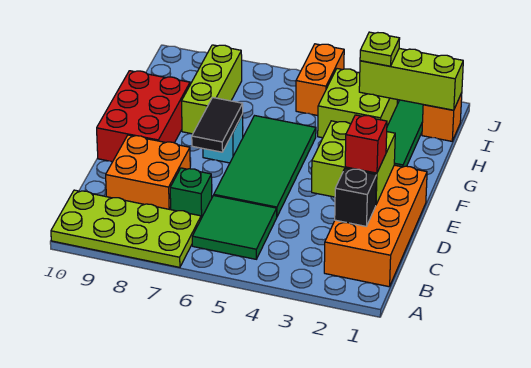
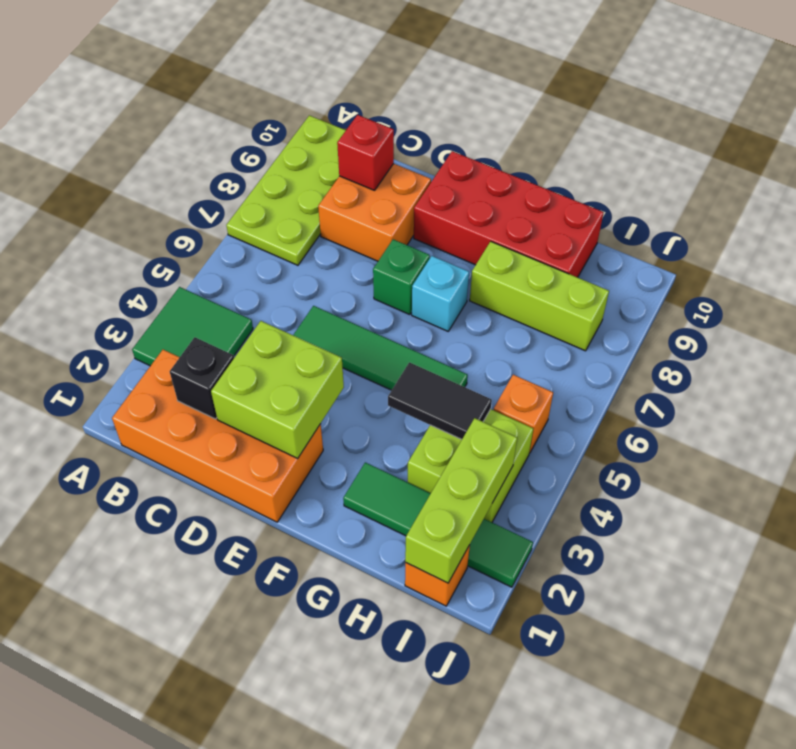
green tile B5:C6 level 1 -> green tile A3:B4 level 1
green brick C7 level 1 -> green brick E7 level 1
red brick D2 level 3 -> red brick C9 level 2
green tile D5:G6 level 1 -> green tile D5:G5 level 1
black tile E7:F7 level 2 -> black tile G4:H4 level 2
red brick E9:G10 level 1 -> red brick E9:H10 level 1
lime plate I3 level 3 -> none
orange brick I5:J5 level 1 -> orange brick I5 level 1

